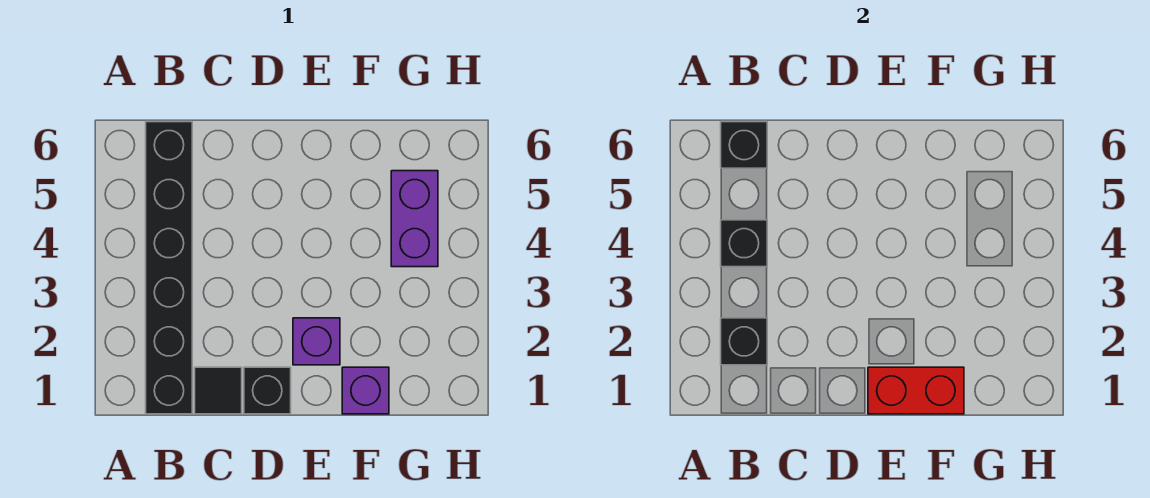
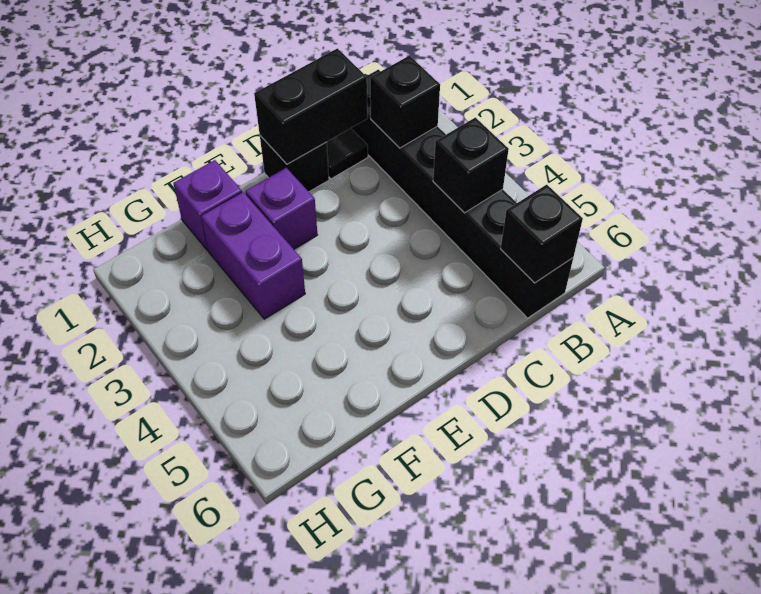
none -> black brick C1:D1 level 2
red brick E1:F1 level 2 -> none
purple brick G4:G5 level 1 -> purple brick F2:F3 level 1

